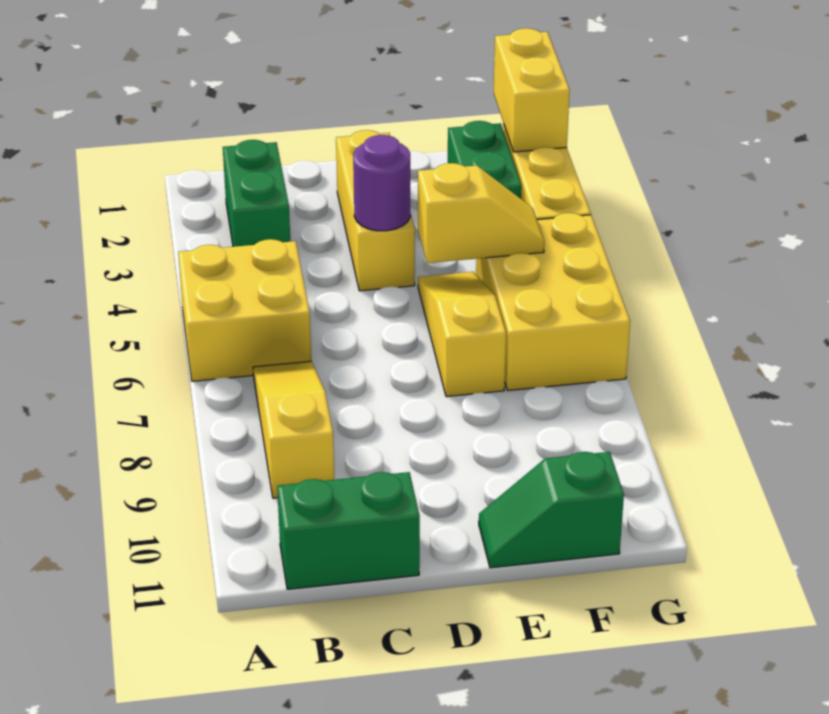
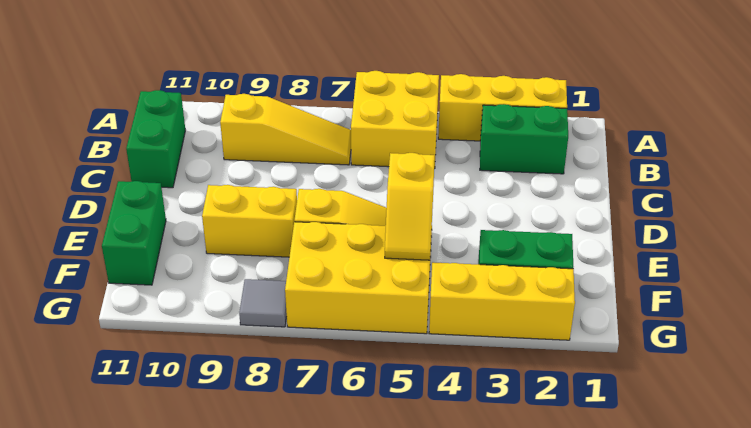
yellow brick D2:D4 level 1 -> yellow brick A2:A4 level 1
purple round brick D4 level 2 -> none
green slope E11:F11 level 1 top F -> green brick E11:F11 level 1
yellow brick G1:G2 level 2 -> yellow brick E8:E9 level 1
none -> grey tile G8 level 1

